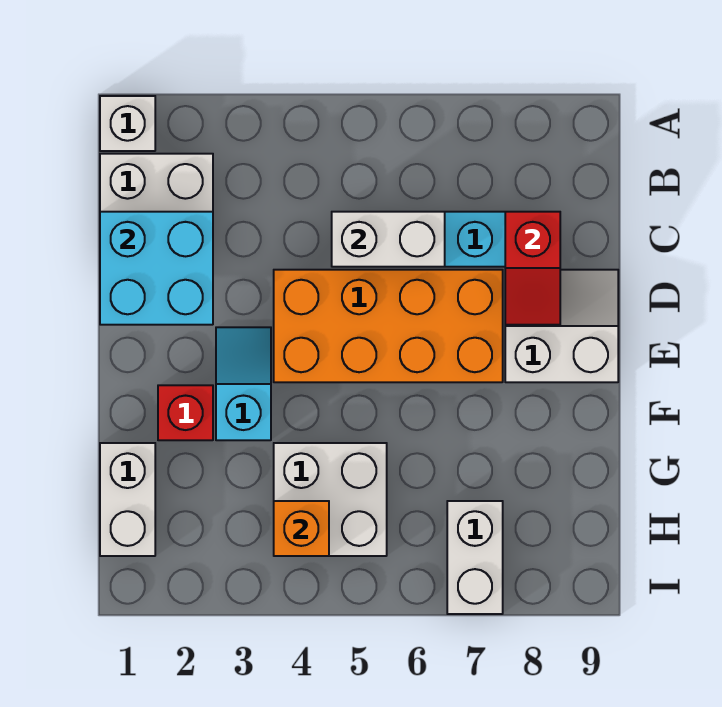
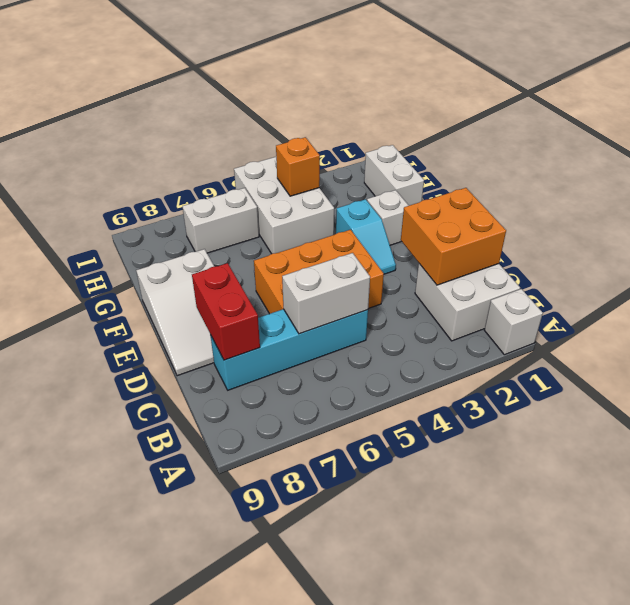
cyan brick C1:D2 level 2 -> orange brick C1:D2 level 2
red slope C8:D8 level 2 top C -> red brick C8:D8 level 2
orange brick D4:E7 level 1 -> orange brick D4:E6 level 1
white slope D8:E9 level 1 top E -> white slope D8:F9 level 1 top F
red brick F2 level 1 -> white brick F2 level 1
white brick G4:H5 level 1 -> white brick G4:I5 level 1
white brick H7:I7 level 1 -> white brick H6:H7 level 1

